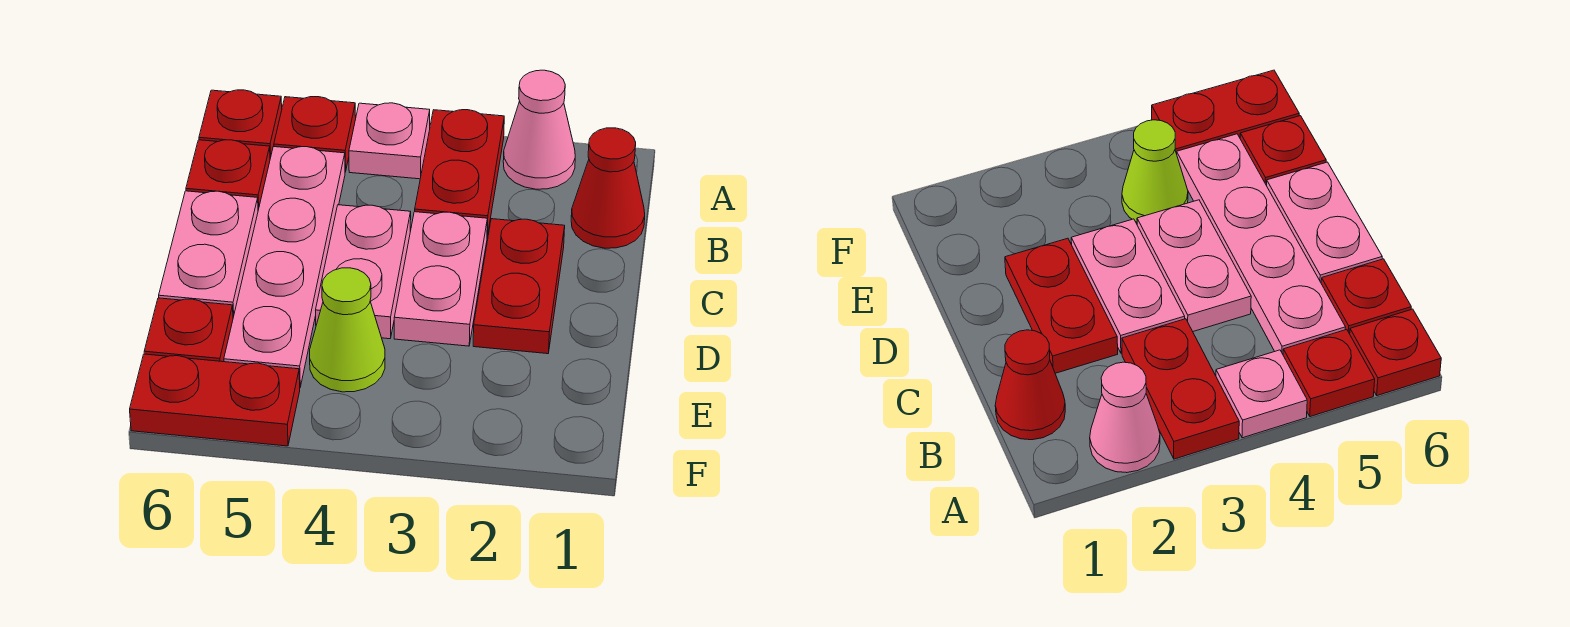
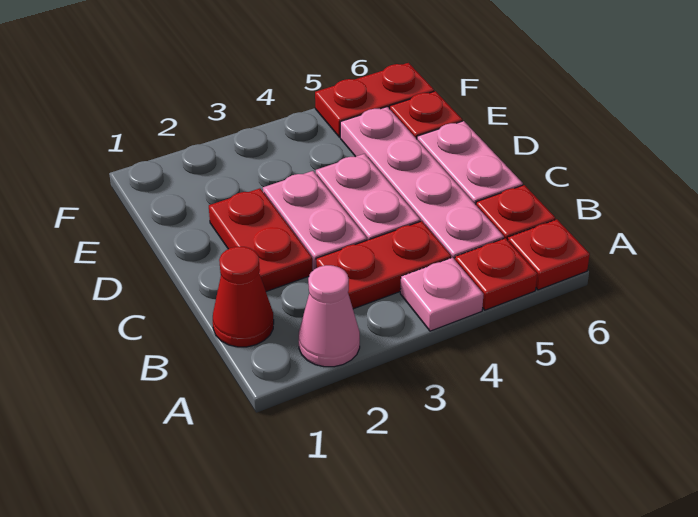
red plate A3:B3 level 1 -> red plate B3:B4 level 1
lime cone E4 level 1 -> none

